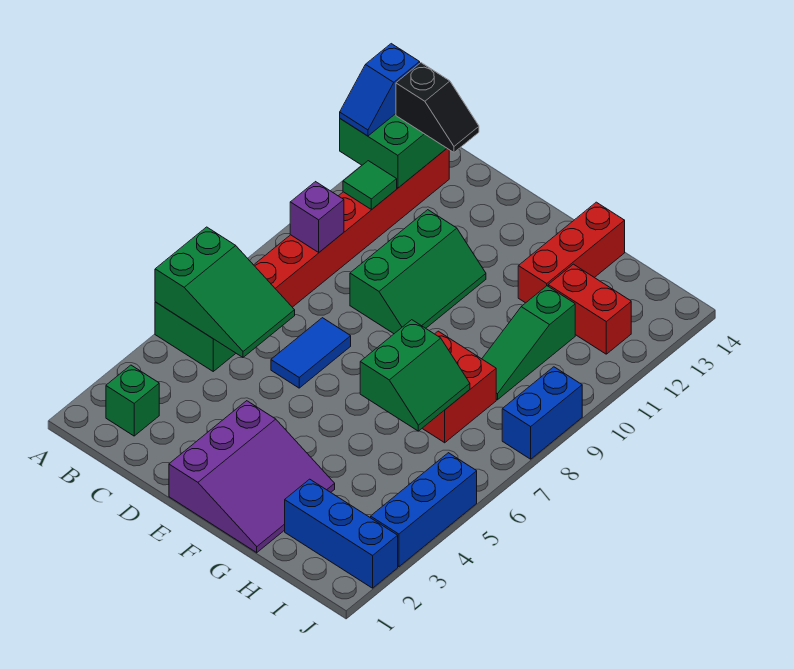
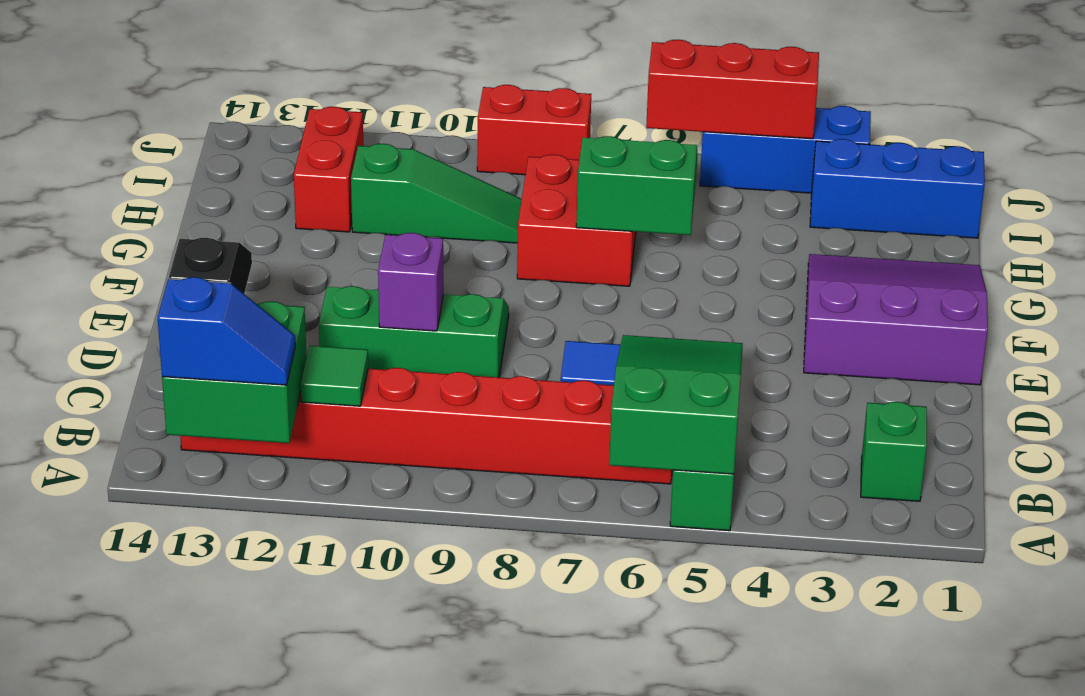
purple brick B9 level 2 -> purple brick D10 level 2
red brick G12:G14 level 1 -> red brick J4:J6 level 2
blue brick H2:J2 level 1 -> blue brick I1:I3 level 1
blue brick J8:J9 level 1 -> red brick J8:J9 level 1

